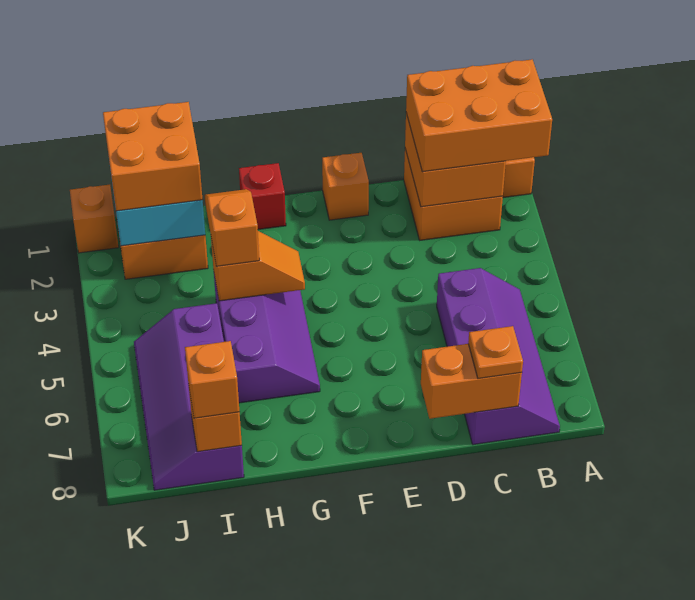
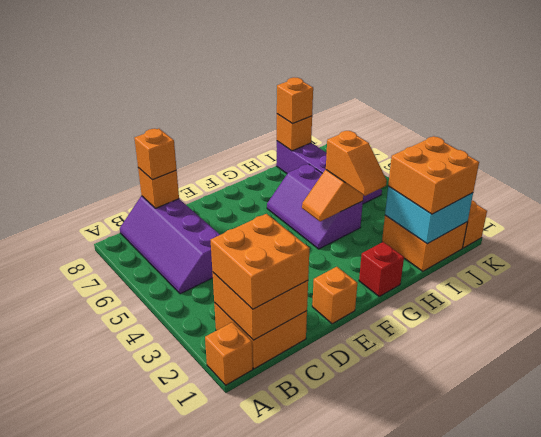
orange brick A1:C2 level 3 -> orange brick B1:C2 level 3
orange brick C8:D8 level 2 -> orange brick C8 level 2
orange plate C8 level 3 -> orange brick C8 level 3

